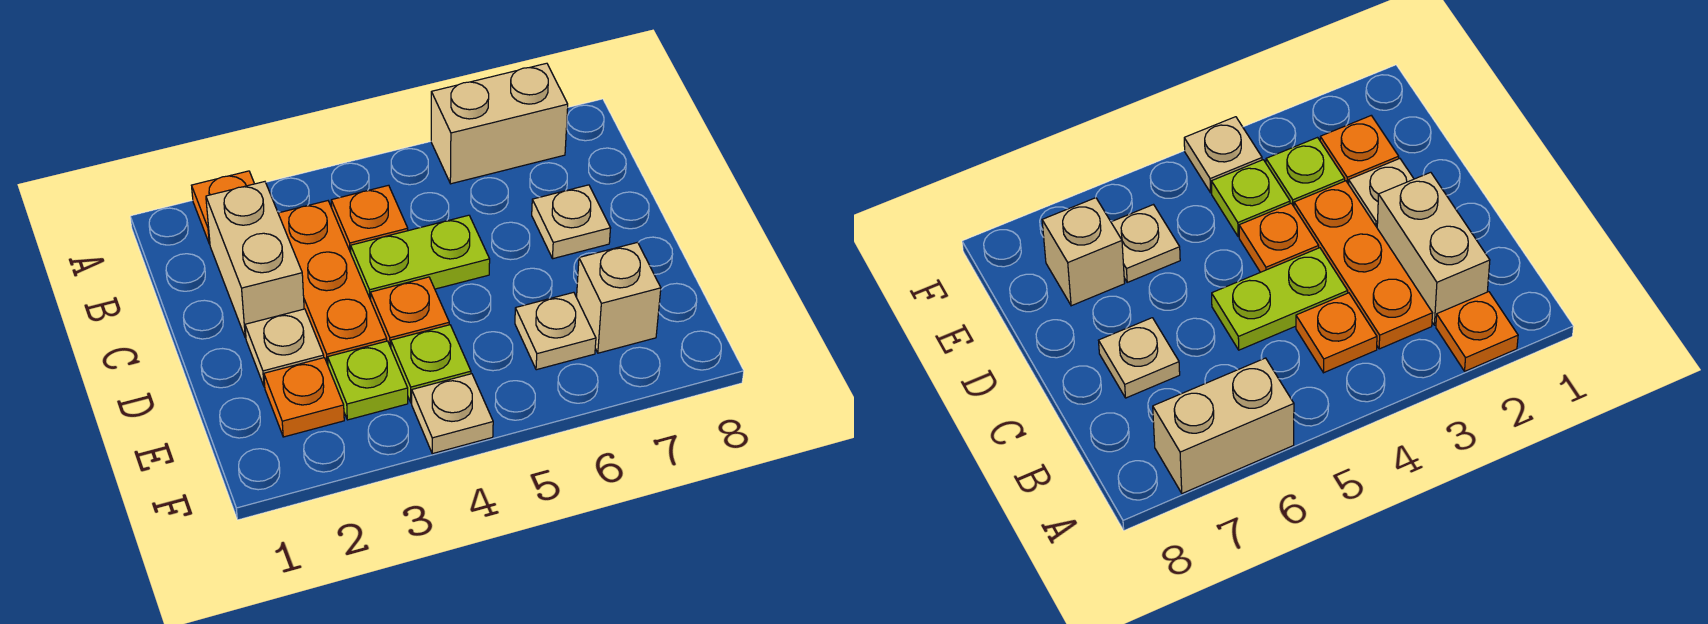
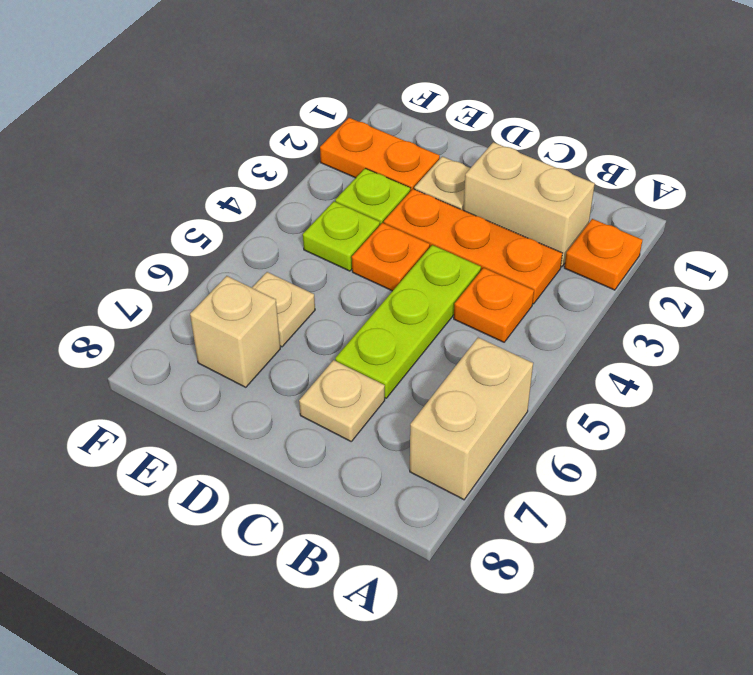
lime plate C4:C5 level 1 -> lime plate C4:C6 level 1
orange plate E2 level 1 -> orange plate E2:F2 level 1
tan plate F4 level 1 -> none

